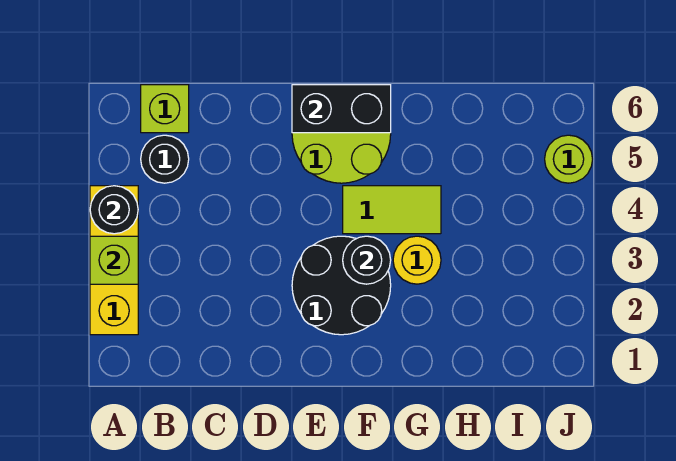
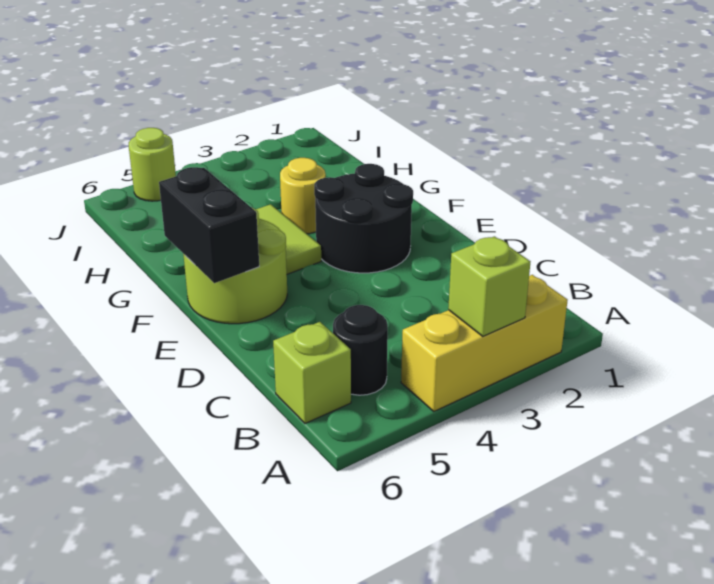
black round brick A4 level 2 -> none
black round brick F3 level 2 -> none

